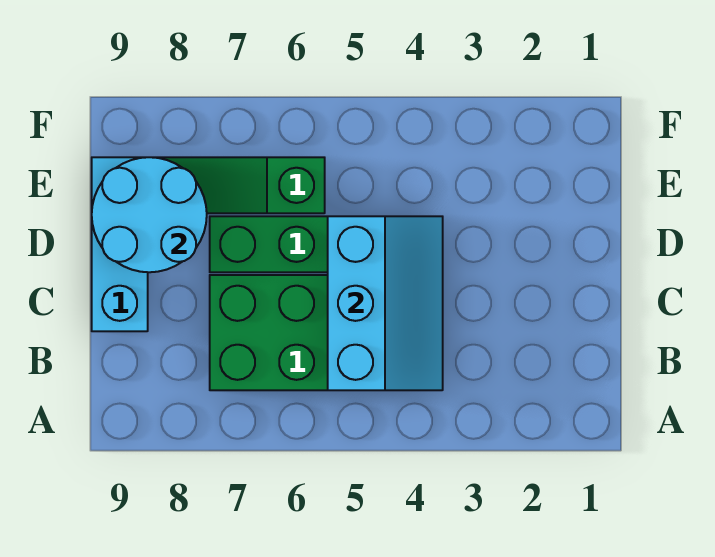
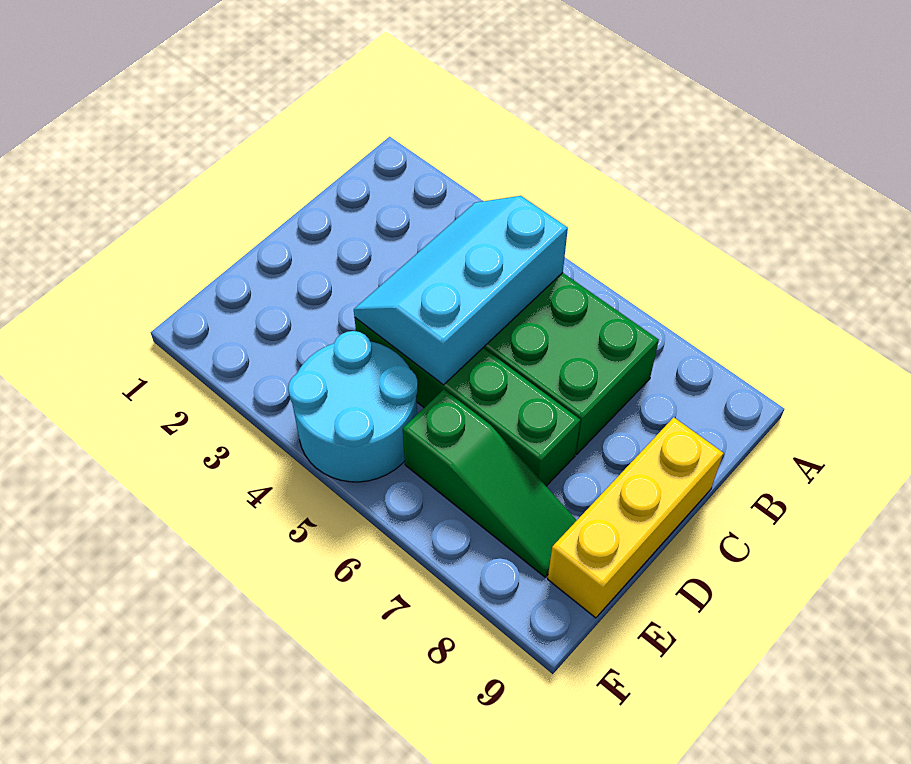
cyan brick C9:E9 level 1 -> yellow brick C9:E9 level 1
cyan round brick D8:E9 level 2 -> cyan round brick E4:F5 level 1

